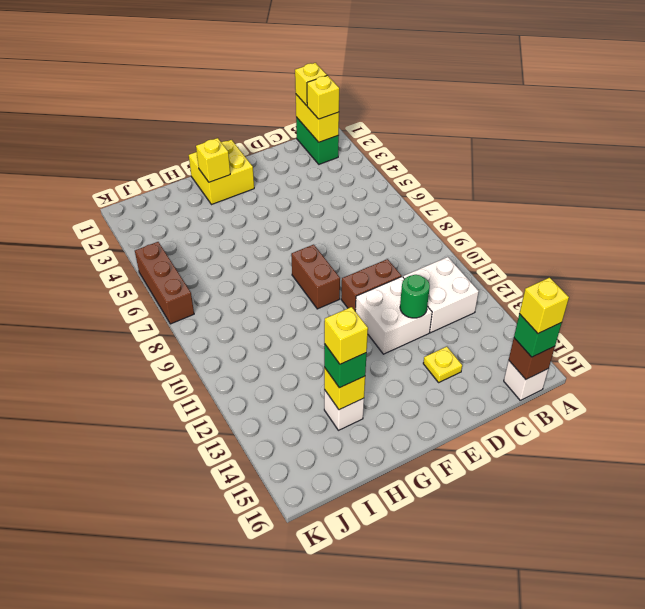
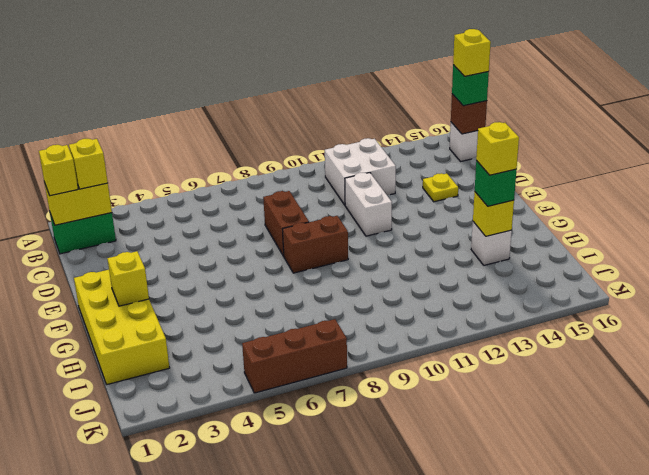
brown brick D10:E10 level 1 -> brown brick D8:E8 level 1
white brick D11:E12 level 1 -> white brick D11:E11 level 1
green round brick D12 level 2 -> none
yellow brick F1:G2 level 1 -> yellow brick F1:I2 level 1

